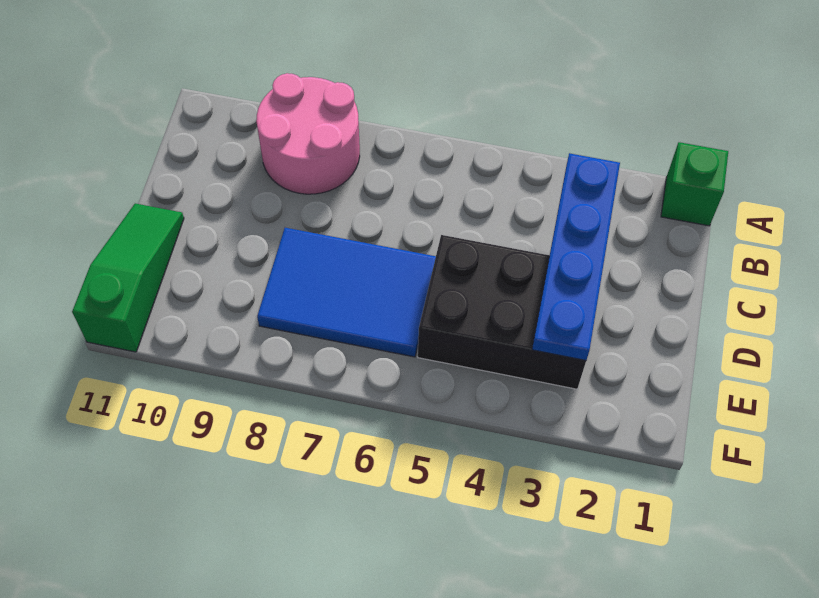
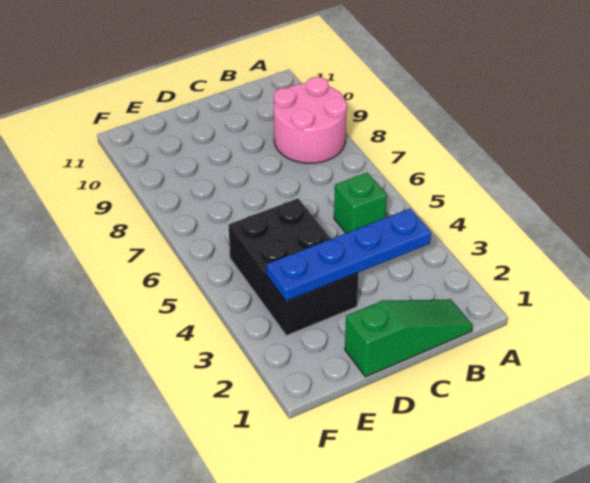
green brick A1 level 1 -> green brick B5 level 1
blue tile D6:E8 level 1 -> none
green slope D11:F11 level 1 top F -> green slope B1:D1 level 1 top D

